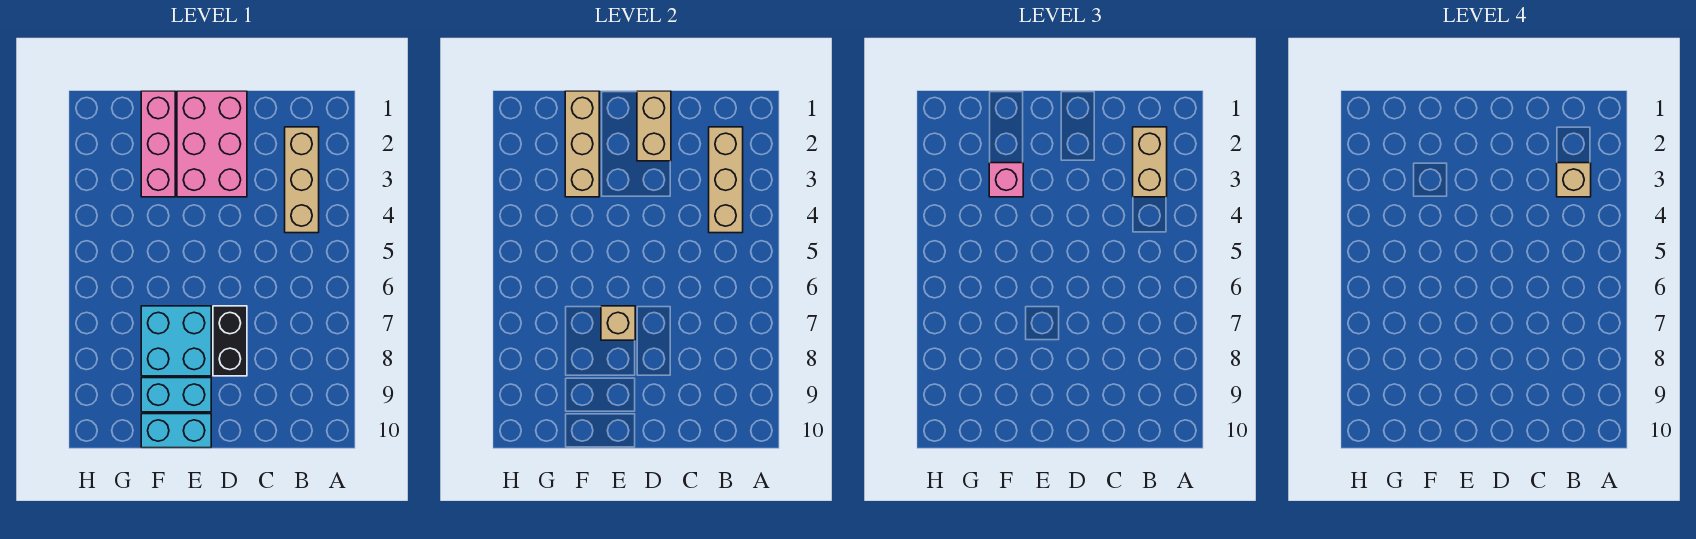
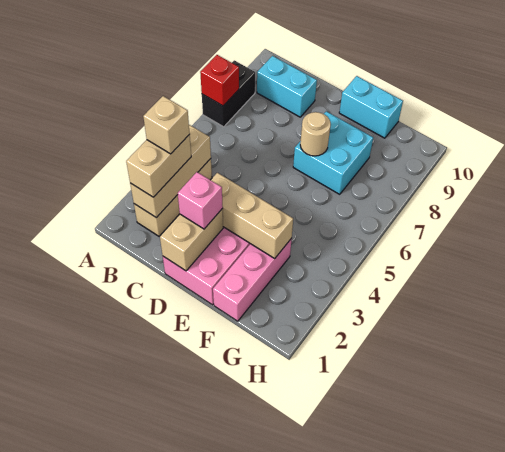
none -> red brick A7 level 2
black brick D7:D8 level 1 -> black brick A7:A8 level 1
tan brick E7 level 2 -> tan round brick E7 level 2
cyan brick E9:F9 level 1 -> cyan brick B9:C9 level 1
tan brick F1:F3 level 2 -> tan brick D3:F3 level 2
pink brick F3 level 3 -> pink brick D2 level 3

